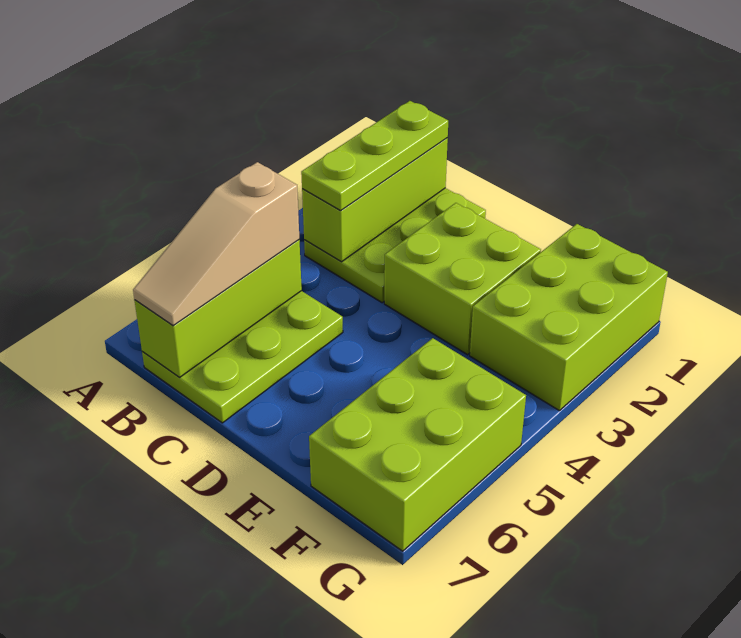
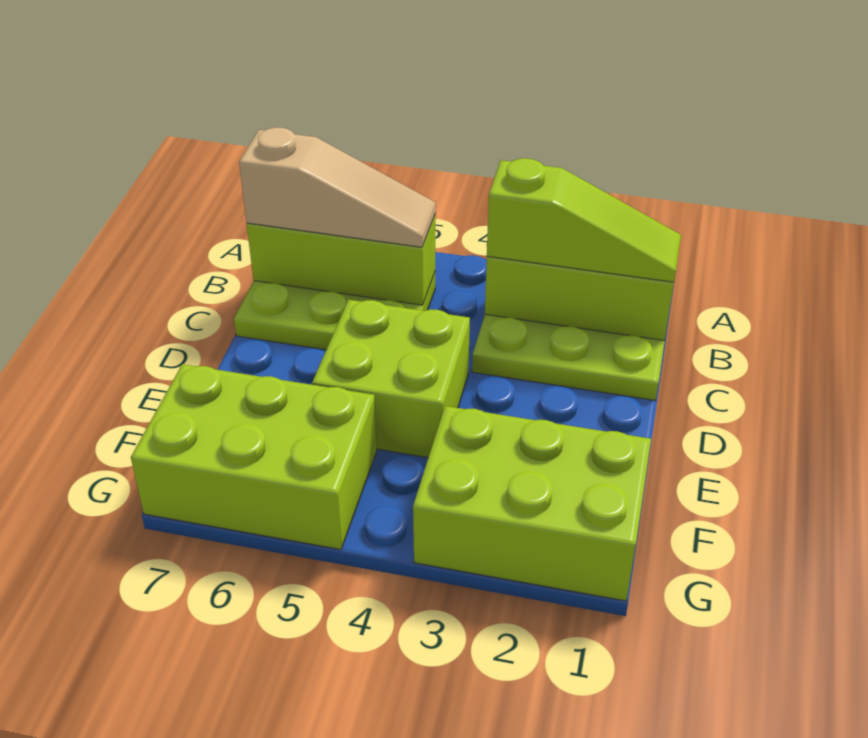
lime plate B1:B3 level 3 -> lime slope B1:B3 level 3 top 3
tan slope B5:B7 level 3 top 5 -> tan slope B5:B7 level 3 top 7
lime brick D2:E3 level 1 -> lime brick D4:E5 level 1

